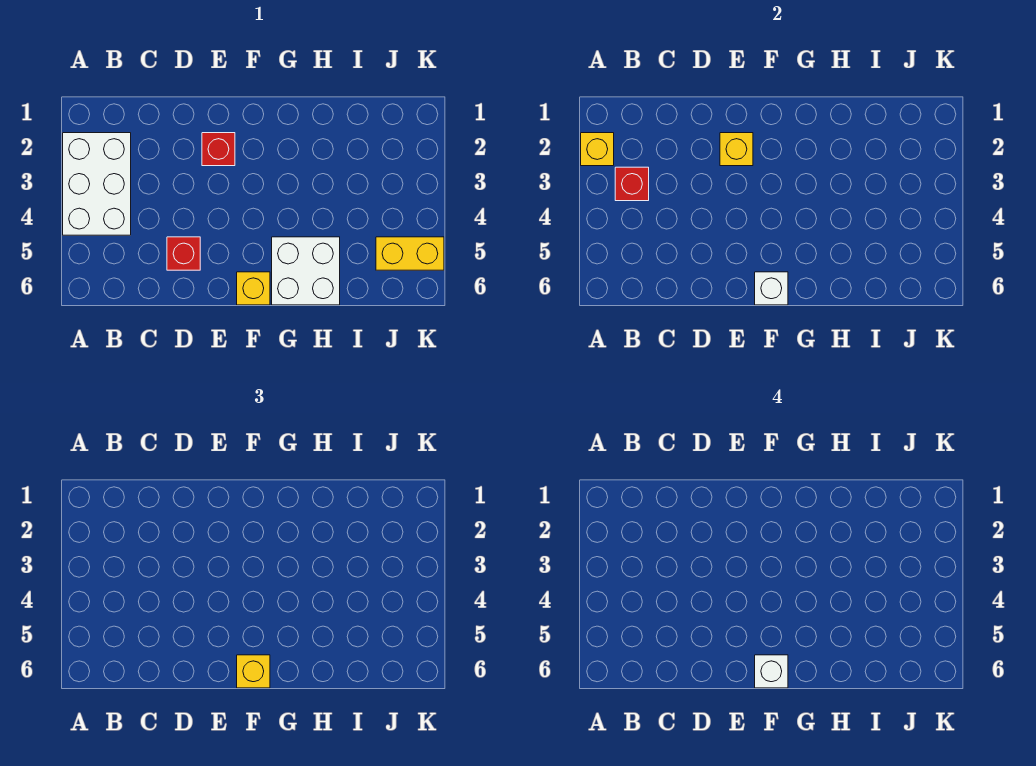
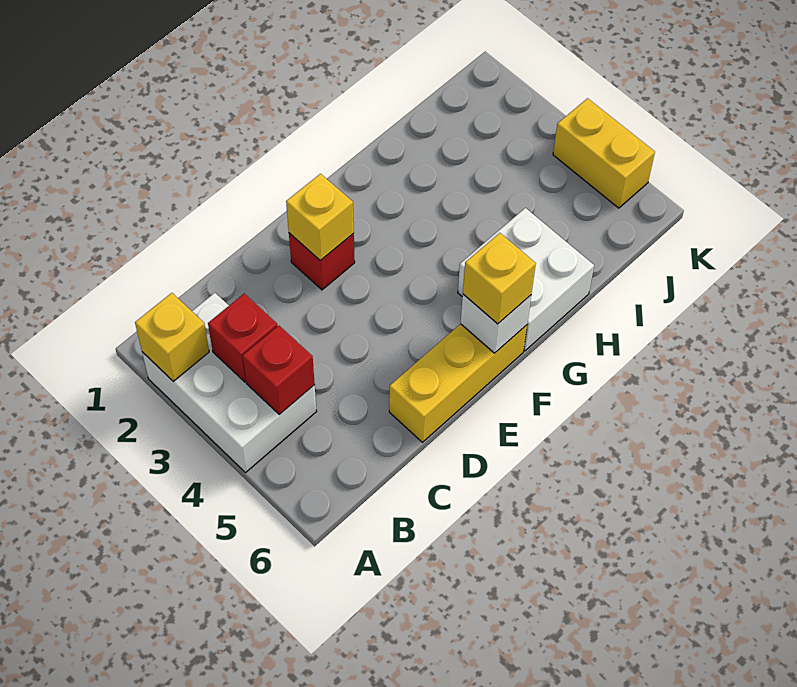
red brick D5 level 1 -> red brick B4 level 2
yellow brick F6 level 1 -> yellow brick D6:F6 level 1
white brick F6 level 4 -> none
yellow brick J5:K5 level 1 -> yellow brick K4:K5 level 1

